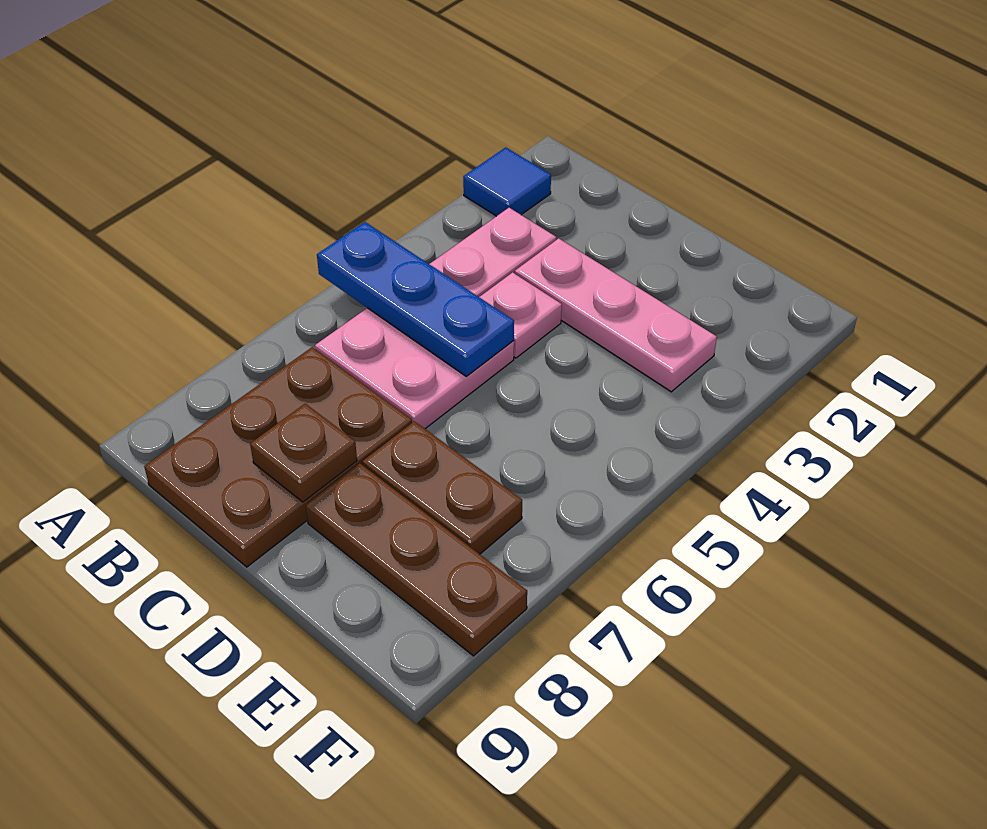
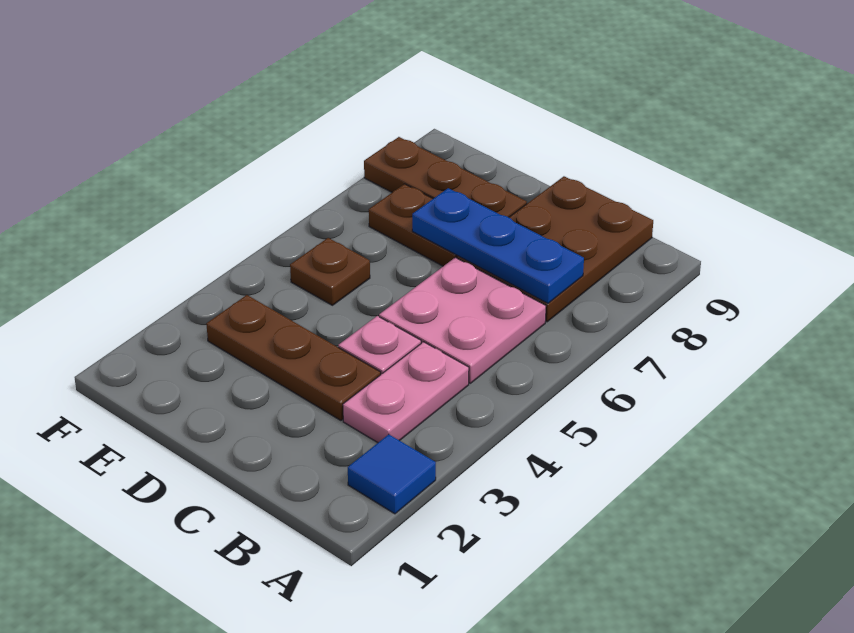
blue plate A5:C5 level 2 -> blue plate B7:D7 level 2
pink plate C3:E3 level 1 -> brown plate C3:E3 level 1
brown plate C8 level 2 -> brown plate E5 level 1

